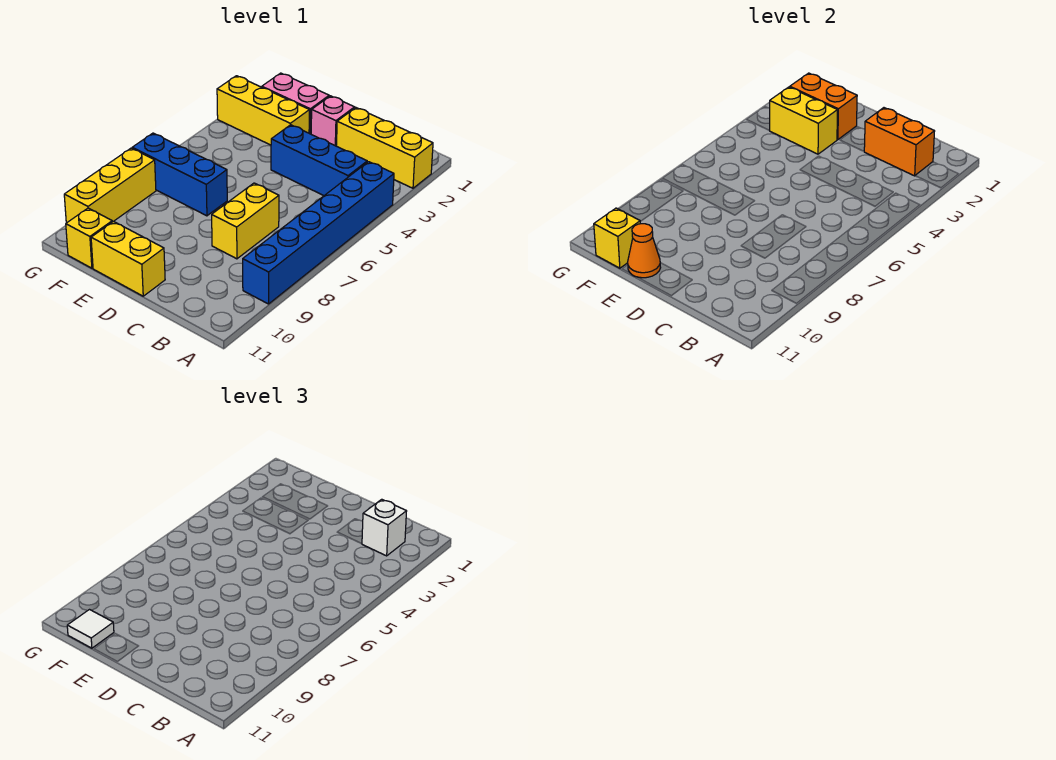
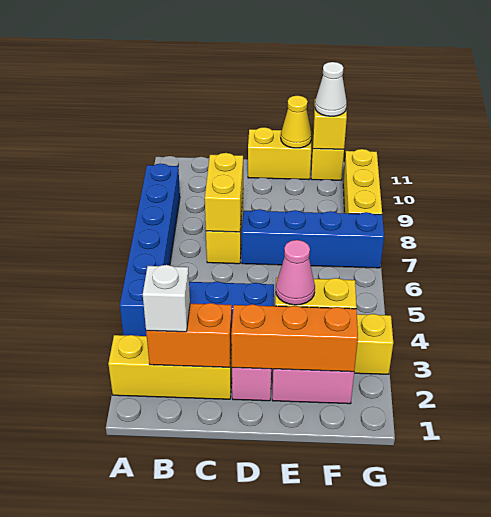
none -> yellow brick C7:C8 level 2
orange brick E2:F2 level 2 -> orange brick D2:F2 level 2
none -> pink cone E3 level 3
blue brick E7:G7 level 1 -> blue brick D7:G7 level 1
orange cone E11 level 2 -> yellow cone E11 level 2
white tile F11 level 3 -> white cone F11 level 3

